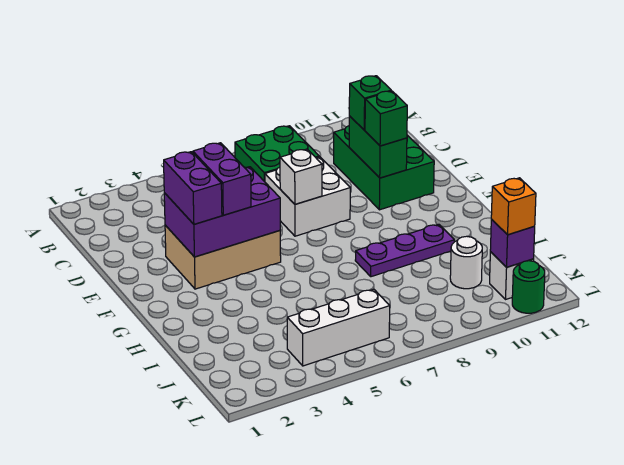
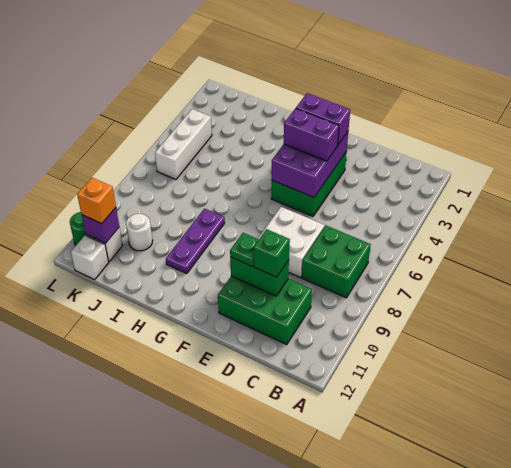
tan brick E3:F5 level 1 -> green brick E3:F5 level 1
white brick E7 level 2 -> white brick K12 level 1
green brick E10 level 3 -> green plate E10 level 3

